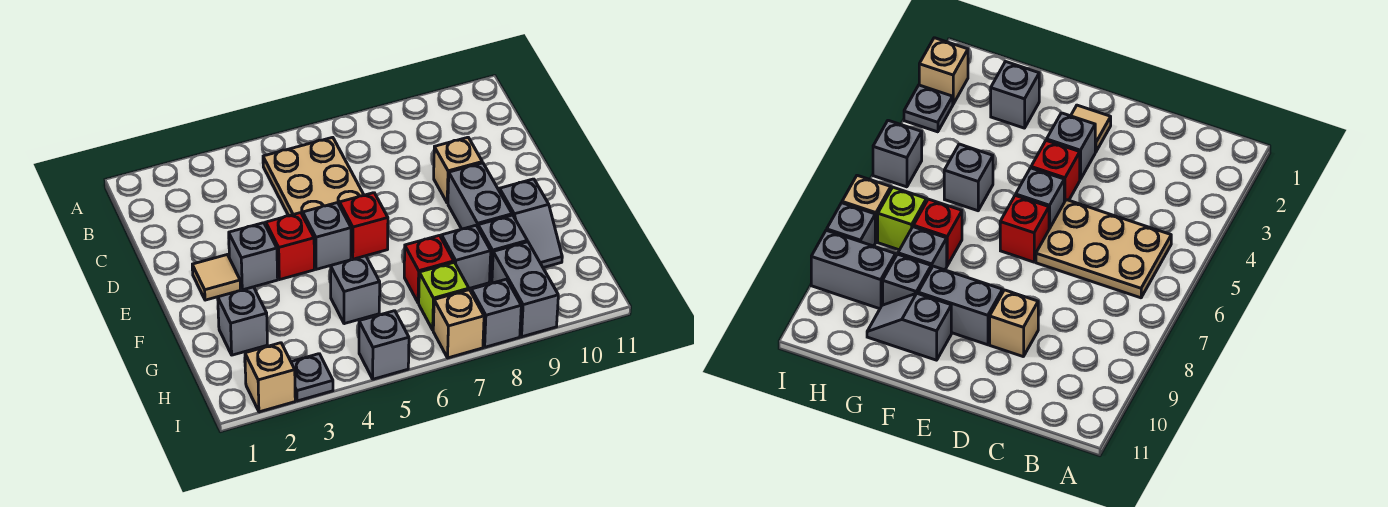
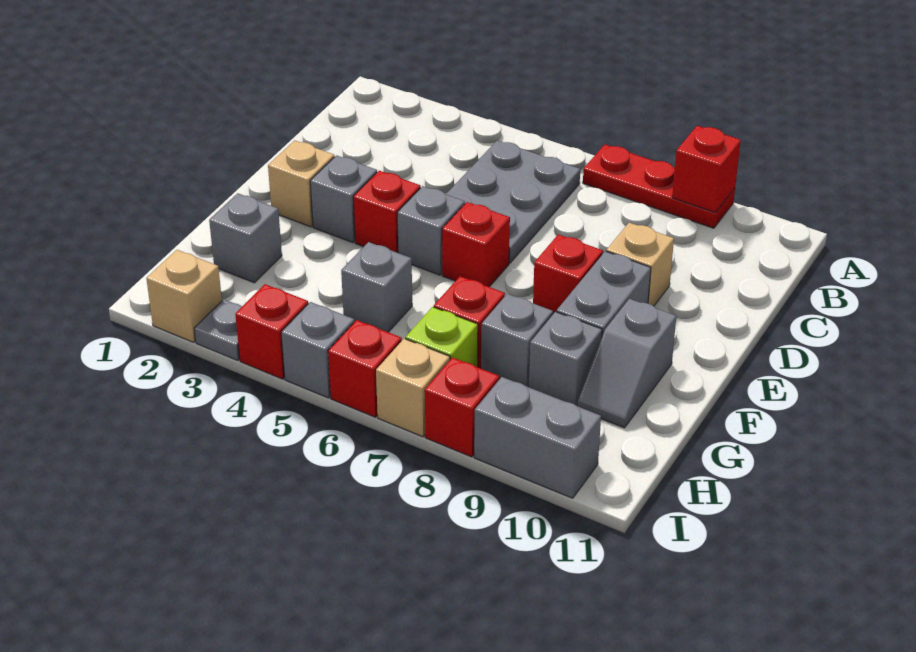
none -> red plate A7:A9 level 1
none -> red brick A9 level 2
tan plate B5:D6 level 1 -> grey plate B5:D6 level 1
tan tile E2 level 1 -> tan brick E2 level 1
none -> red brick E8 level 1
grey brick H9:I9 level 1 -> grey brick I9:I10 level 1
none -> red brick I4 level 1
none -> red brick I6 level 1
grey brick I8 level 1 -> red brick I8 level 1

